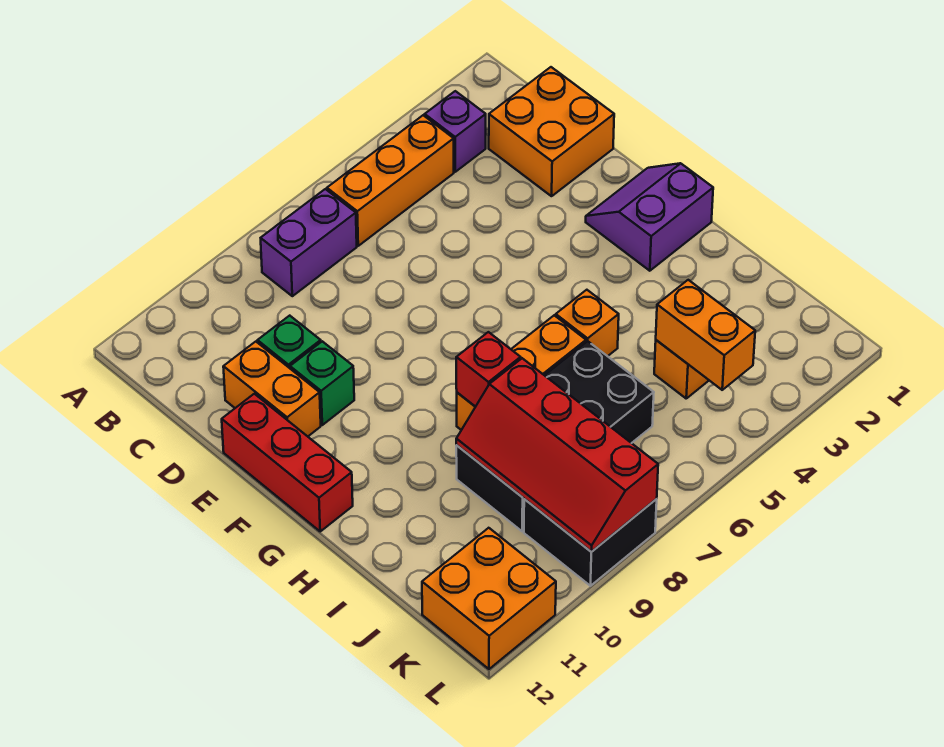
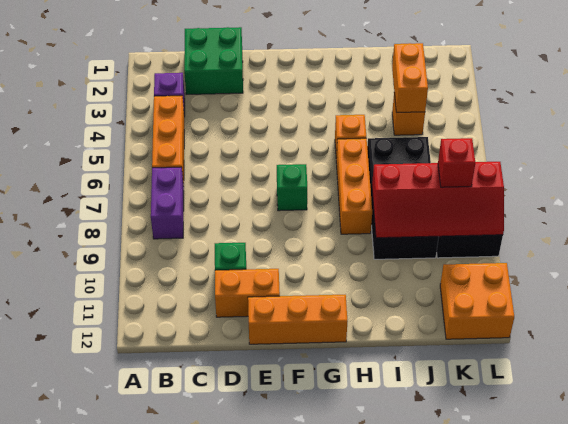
orange brick C1:D2 level 1 -> green brick C1:D2 level 1
green brick E10 level 1 -> green brick F7 level 1
red brick E12:G12 level 1 -> orange brick E12:G12 level 1
purple slope F1:G2 level 1 top G -> none
red brick H8 level 2 -> red brick K8 level 3
orange brick J4:K4 level 2 -> orange brick J3:J4 level 2

